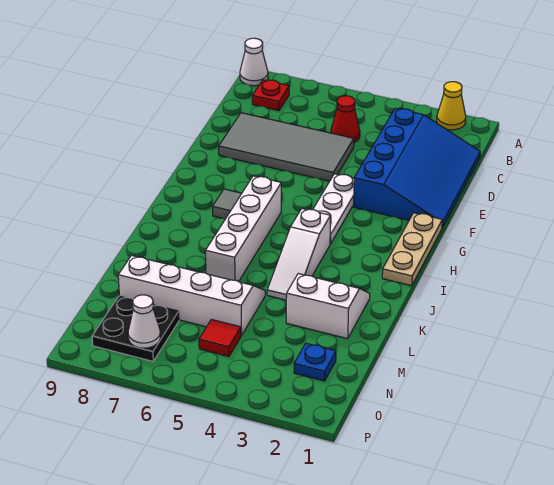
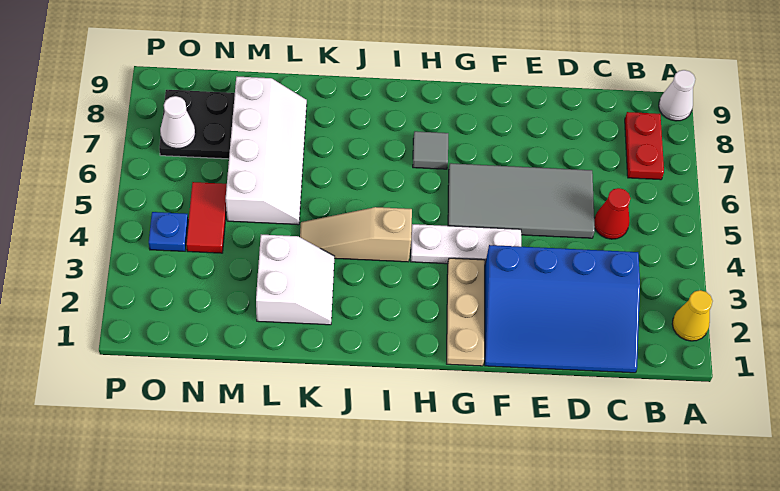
red plate B8 level 1 -> red plate B7:B8 level 1
grey tile D5:E8 level 1 -> grey tile D5:G6 level 1
tan plate G1:I1 level 1 -> tan plate G1:G3 level 1
white brick H6:K6 level 1 -> none
white slope I4:K4 level 1 top I -> tan slope I4:K4 level 1 top I
blue plate N2 level 1 -> blue plate O4 level 1
red tile N5 level 1 -> red tile N4:N5 level 1

